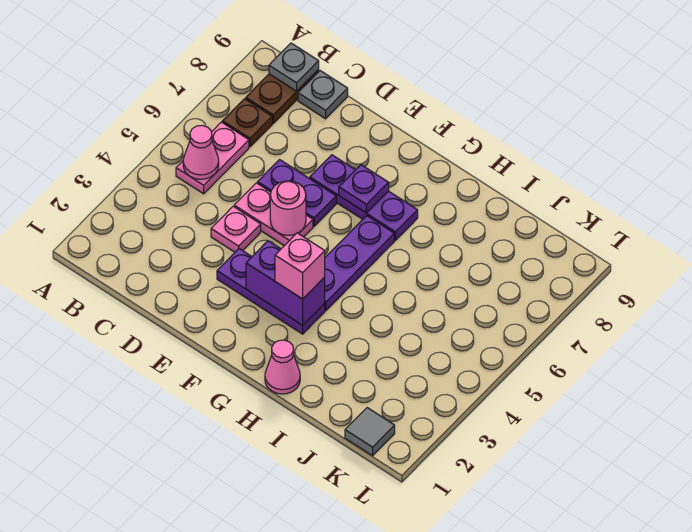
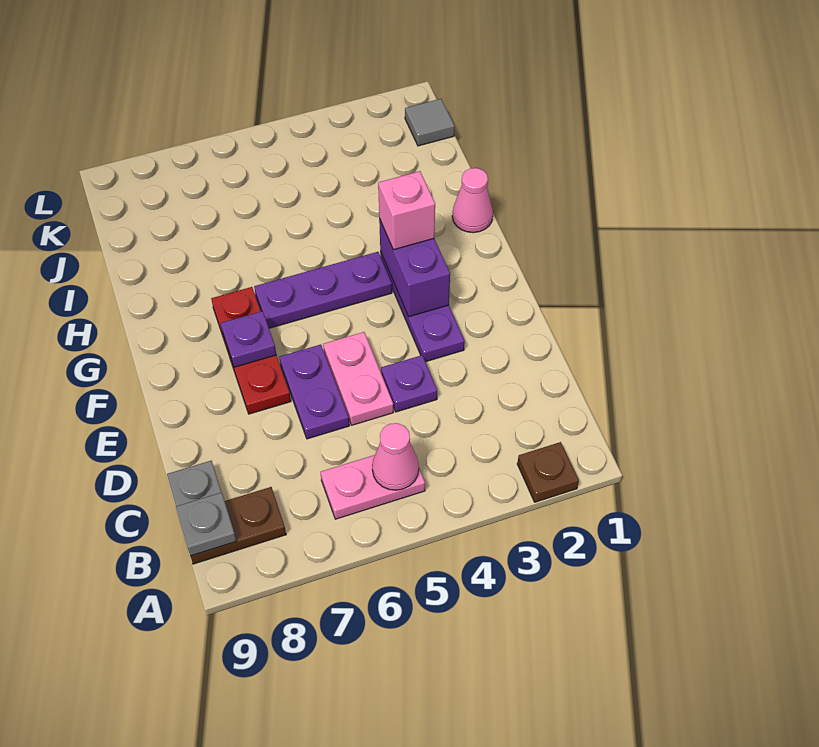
brown plate B7 level 1 -> brown plate A2 level 1
pink plate D4 level 1 -> purple plate D4 level 1
pink round brick E5 level 2 -> none
purple plate E7:G7 level 1 -> red plate E7:G7 level 1

